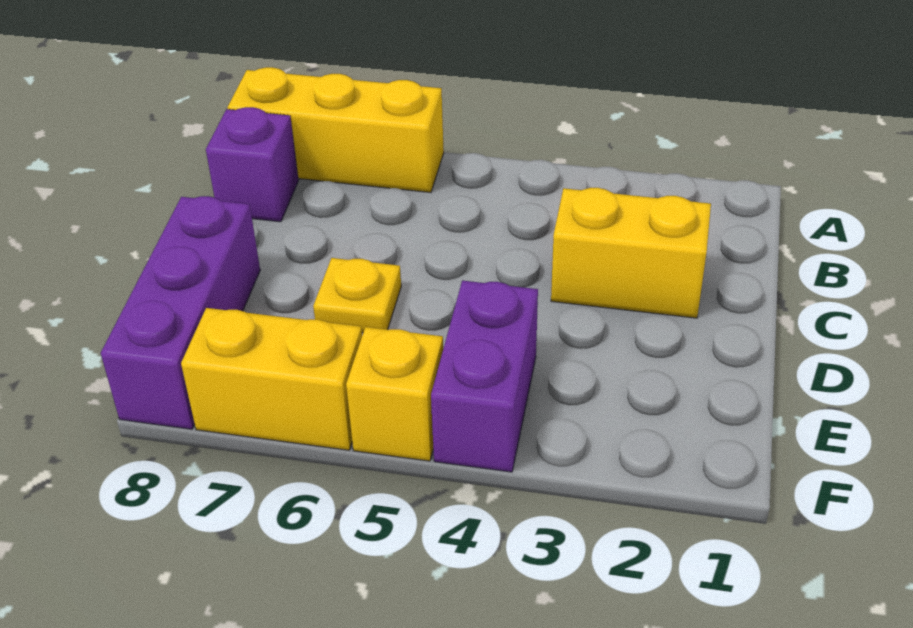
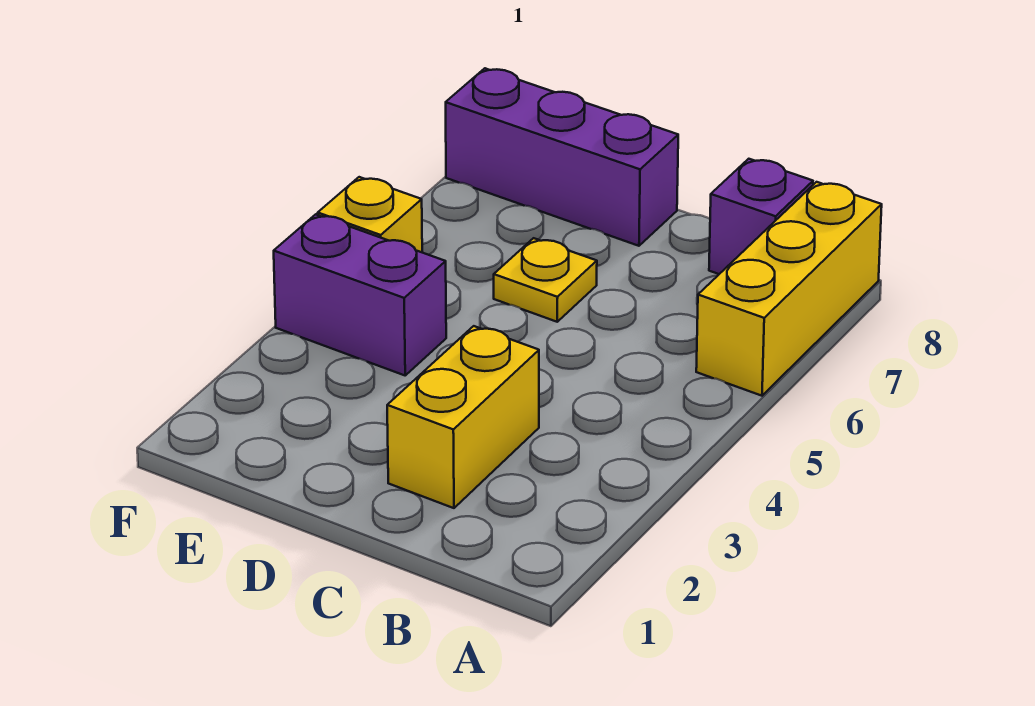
yellow brick F6:F7 level 1 -> none

